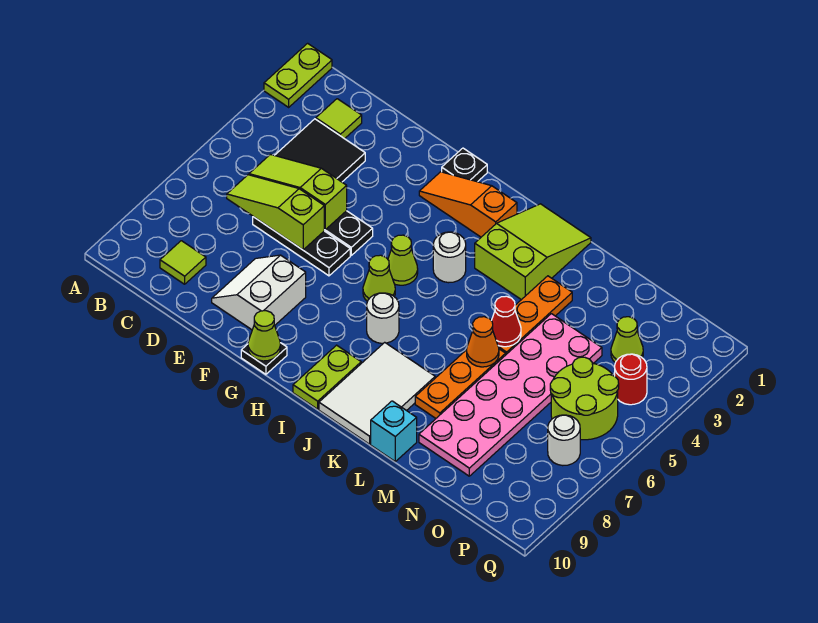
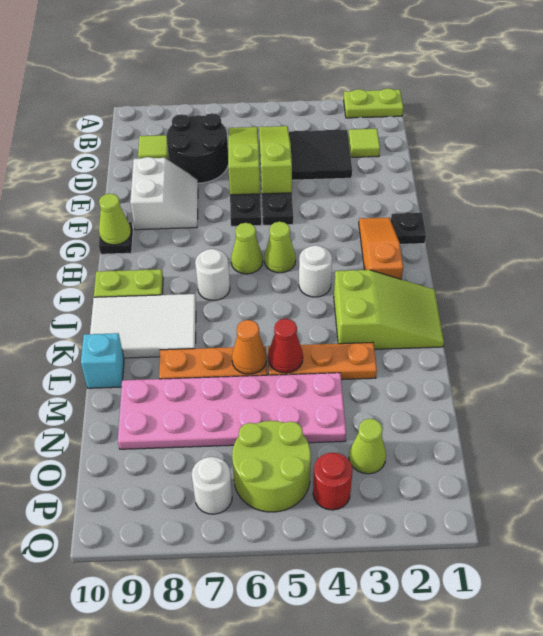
none -> black round brick C7:D8 level 1
white slope E8:F9 level 1 top F -> white slope E8:F9 level 1 top 9

